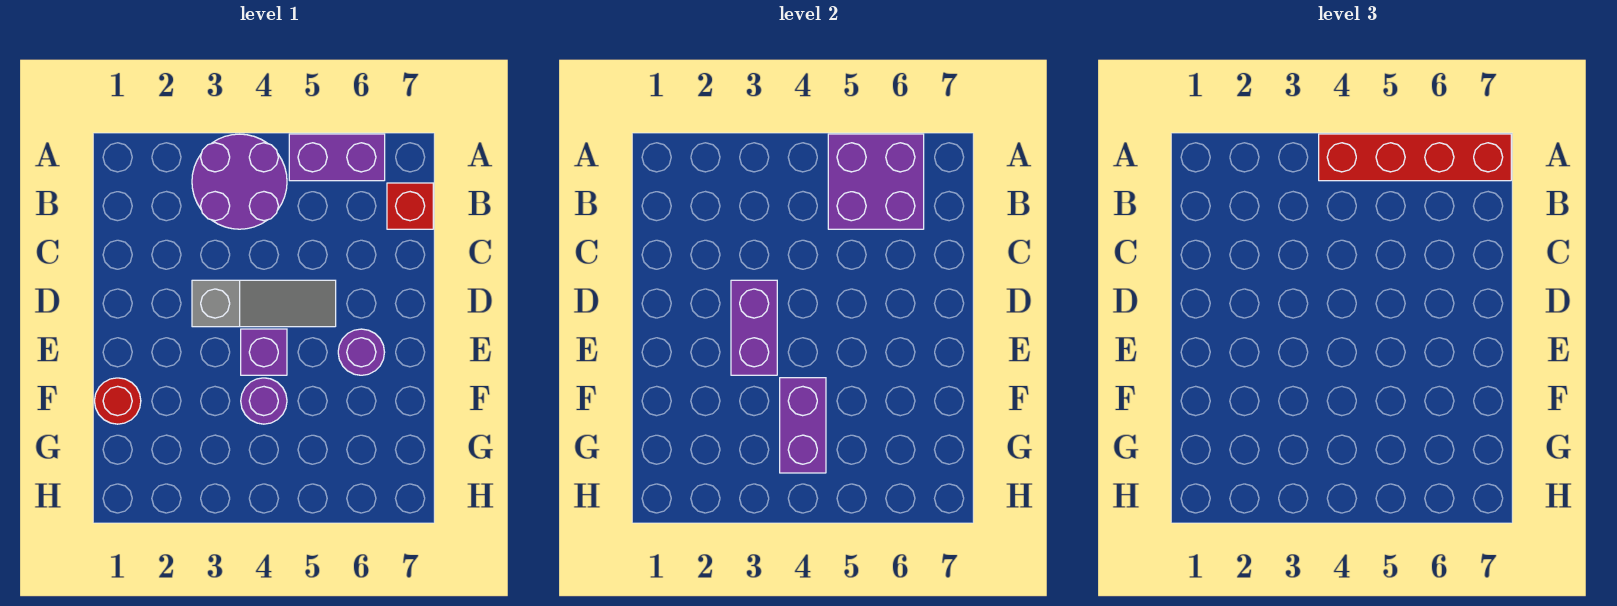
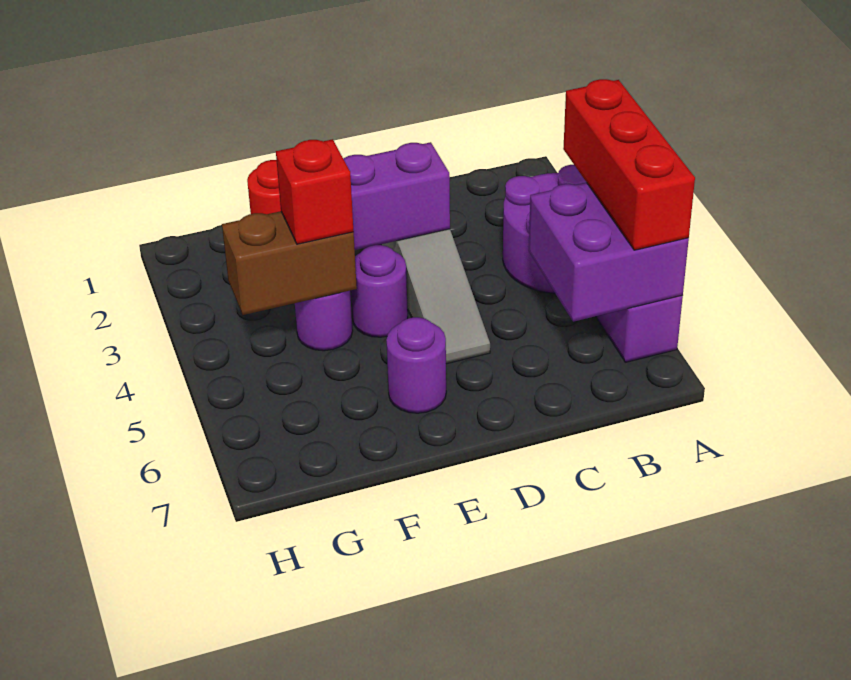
red brick A4:A7 level 3 -> red brick A4:A6 level 3
red brick B7 level 1 -> red brick F4 level 3
purple brick E4 level 1 -> purple round brick E4 level 1
purple brick F4:G4 level 2 -> brown brick F4:G4 level 2

